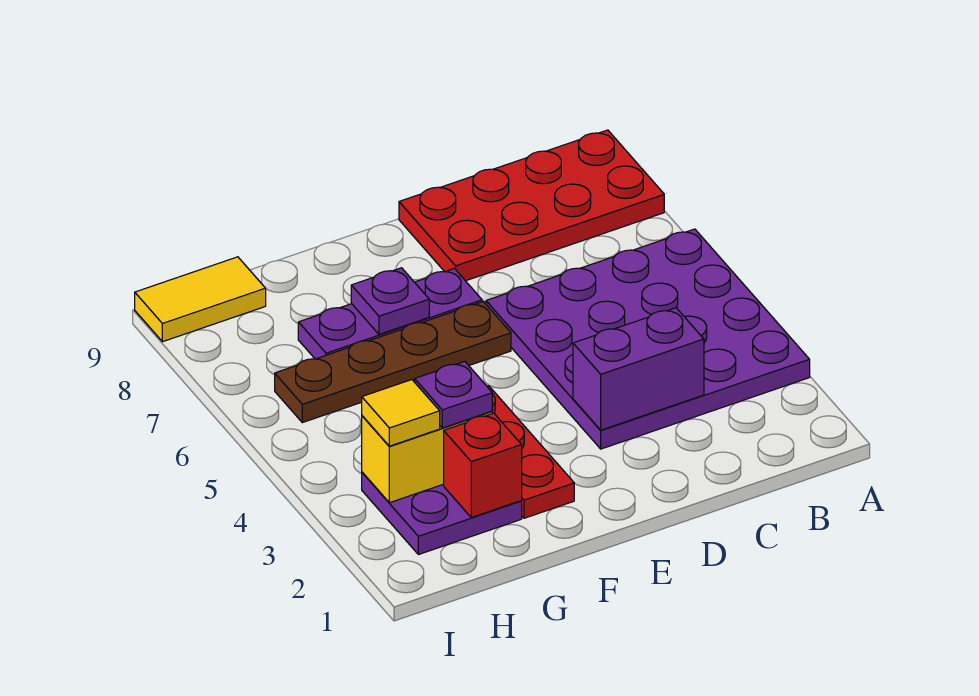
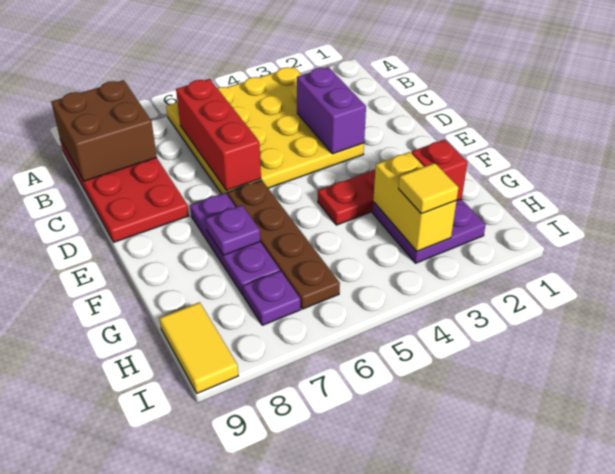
purple plate A3:D6 level 1 -> yellow plate A3:D6 level 1
none -> brown brick A8:B9 level 2
none -> red brick B6:D6 level 2
purple plate G3 level 3 -> purple plate H7 level 1

